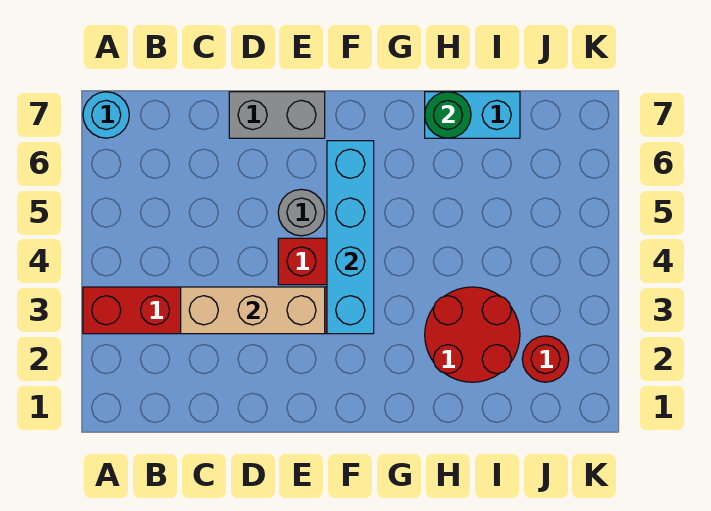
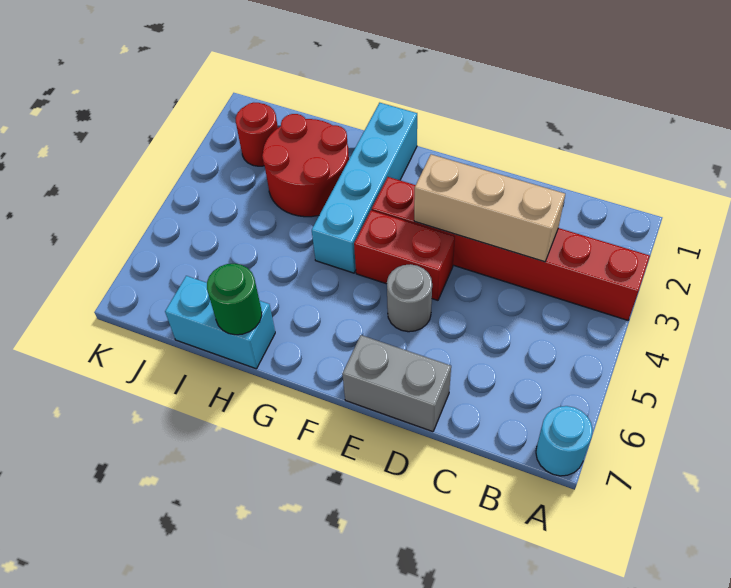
cyan brick F3:F6 level 2 -> cyan brick G1:G4 level 1

